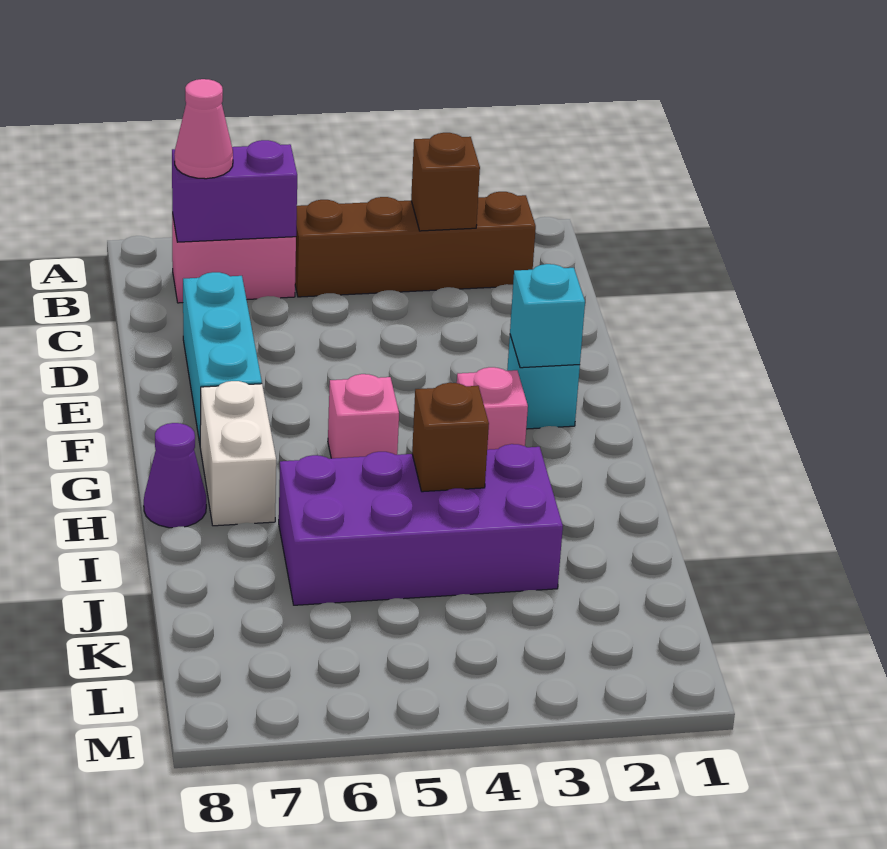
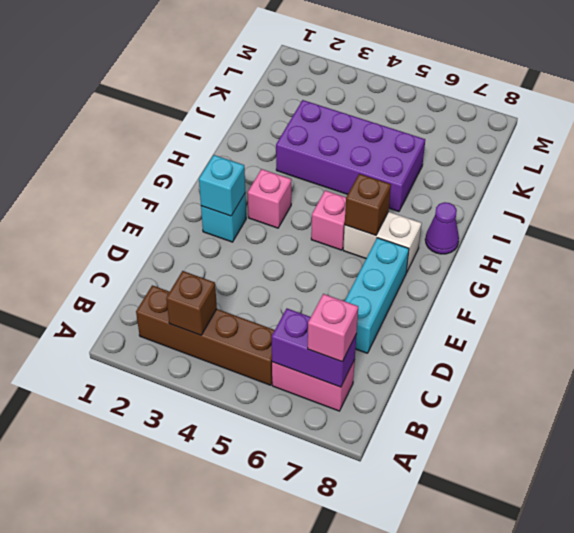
pink cone B7 level 3 -> pink brick B7 level 3
white brick G7:H7 level 1 -> white brick G6:G7 level 1
brown brick I4 level 2 -> brown brick G6 level 2

